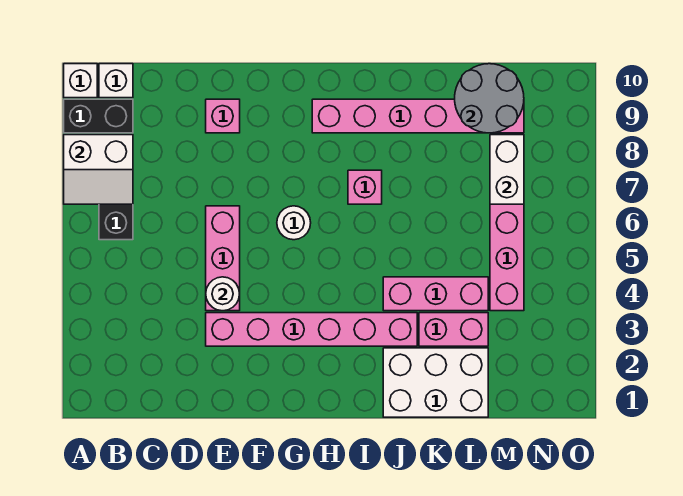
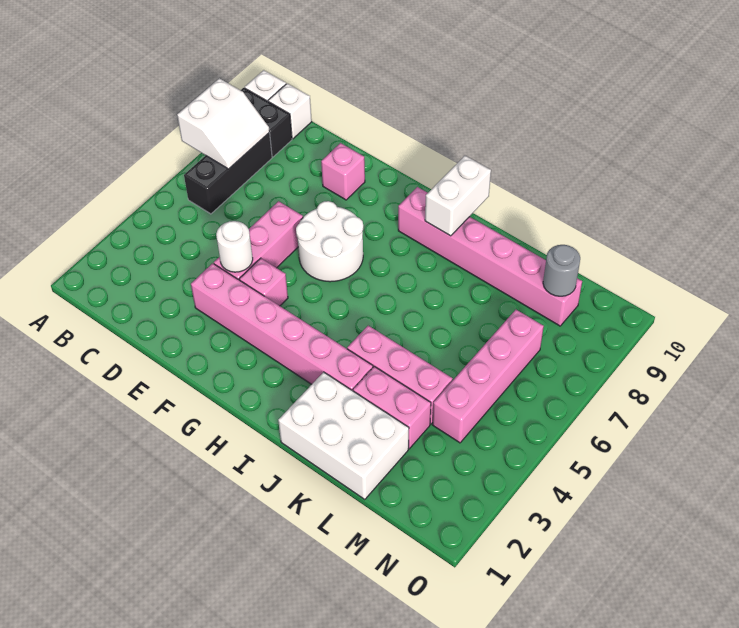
white slope A7:B8 level 2 top 8 -> white slope A7:B8 level 2 top A
white round brick G6 level 1 -> white round brick F6:G7 level 1
pink brick I7 level 1 -> pink brick F4 level 1
grey round brick L9:M10 level 2 -> grey round brick M9 level 2
white brick M7:M8 level 2 -> white brick I9:I10 level 2

